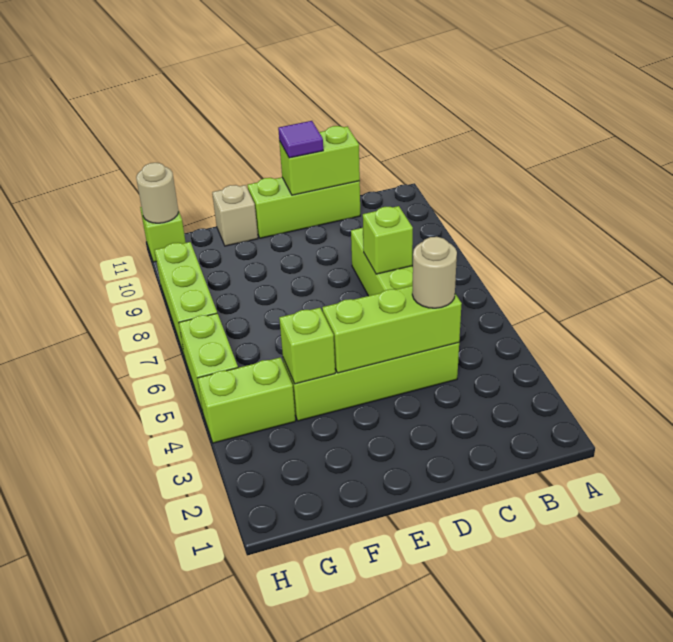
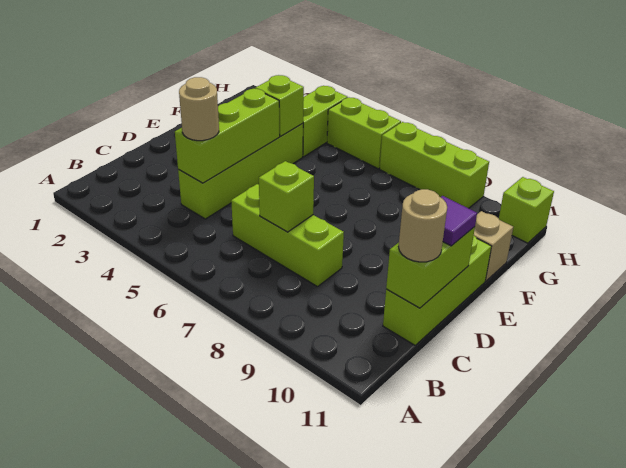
tan round brick H11 level 2 -> tan round brick C11 level 3

